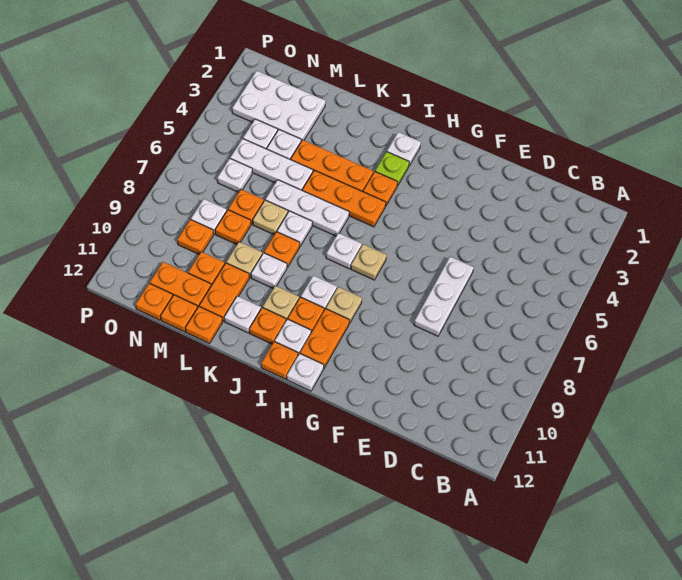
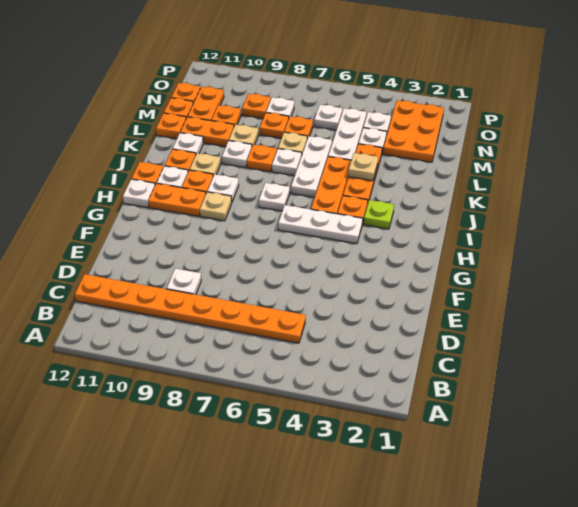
none -> orange plate C5:C12 level 1
white plate E6:E8 level 1 -> white plate H4:H6 level 1
tan plate H7 level 1 -> tan plate K4 level 2
white plate I2 level 1 -> white plate D9 level 1
white plate M2:O3 level 1 -> orange plate M2:O3 level 1

